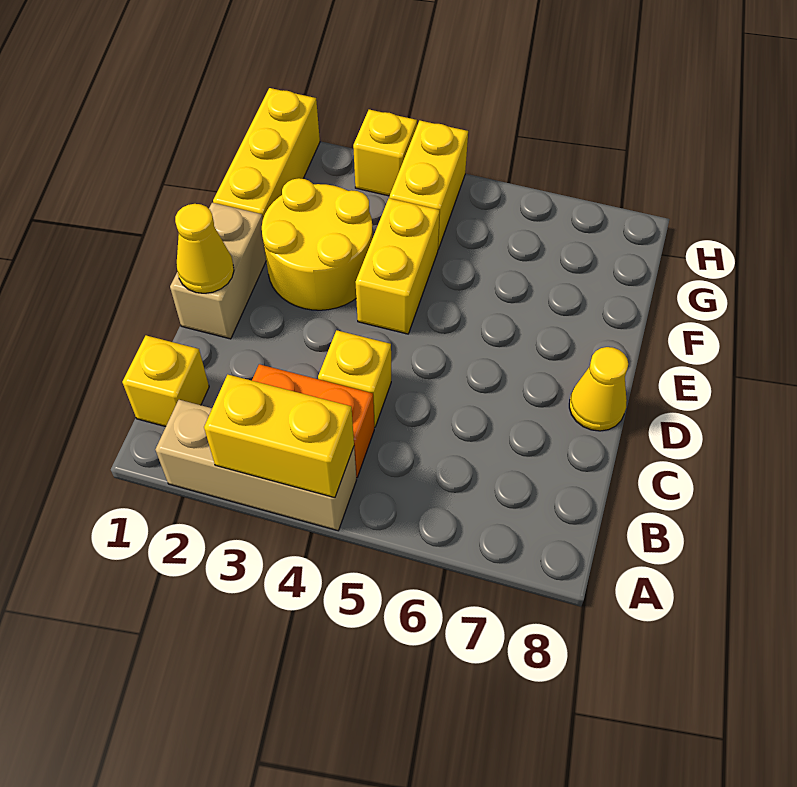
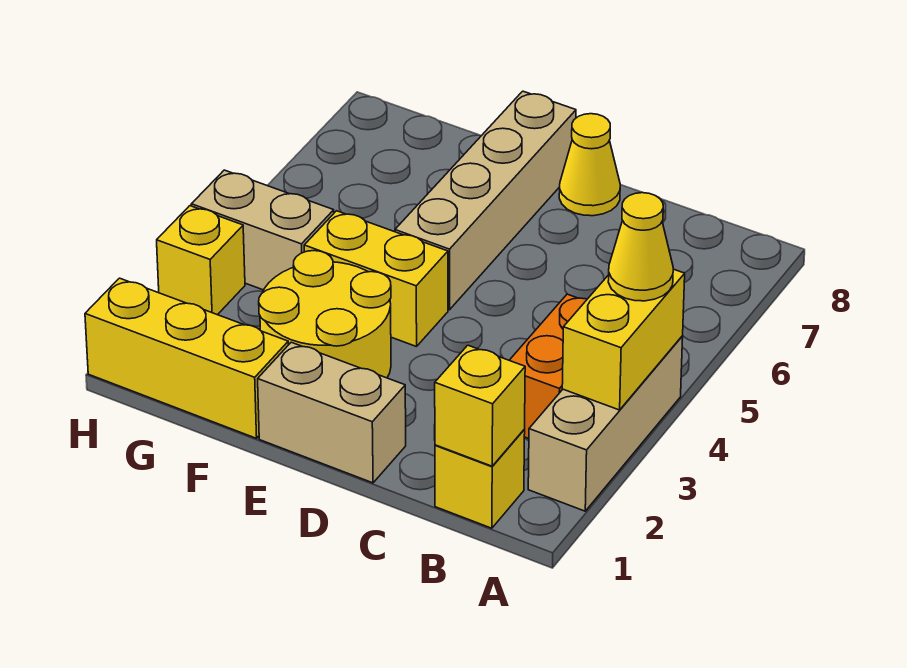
yellow brick C4 level 1 -> yellow brick B1 level 2
yellow cone D1 level 2 -> yellow cone A4 level 3
none -> tan brick E5:E8 level 1
yellow brick G4:H4 level 1 -> tan brick G4:H4 level 1

